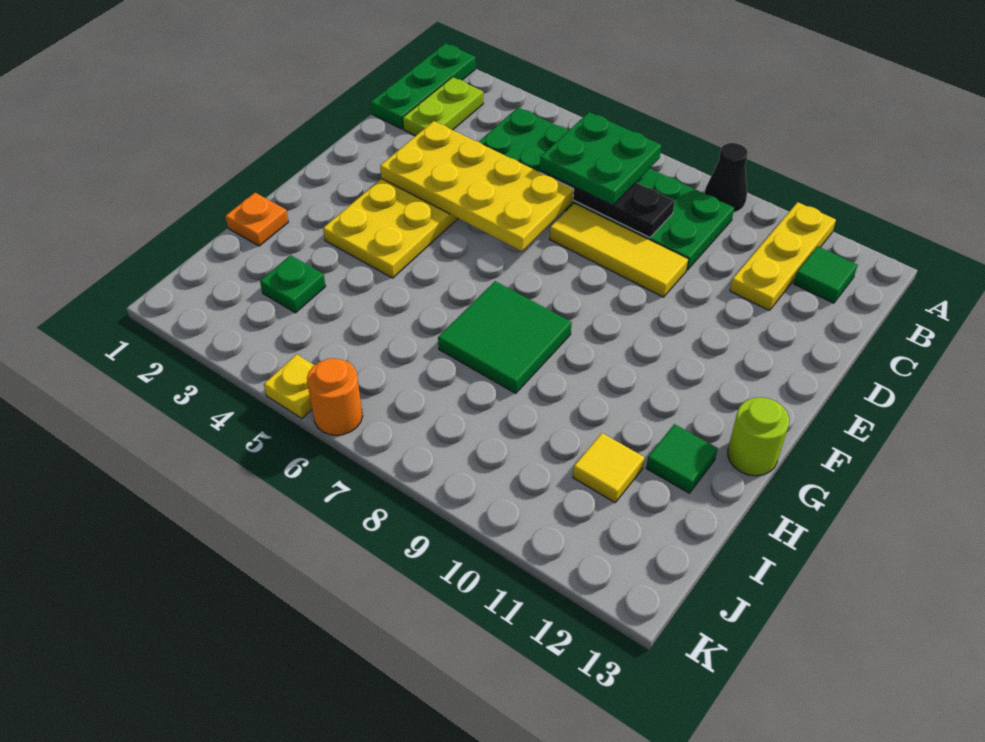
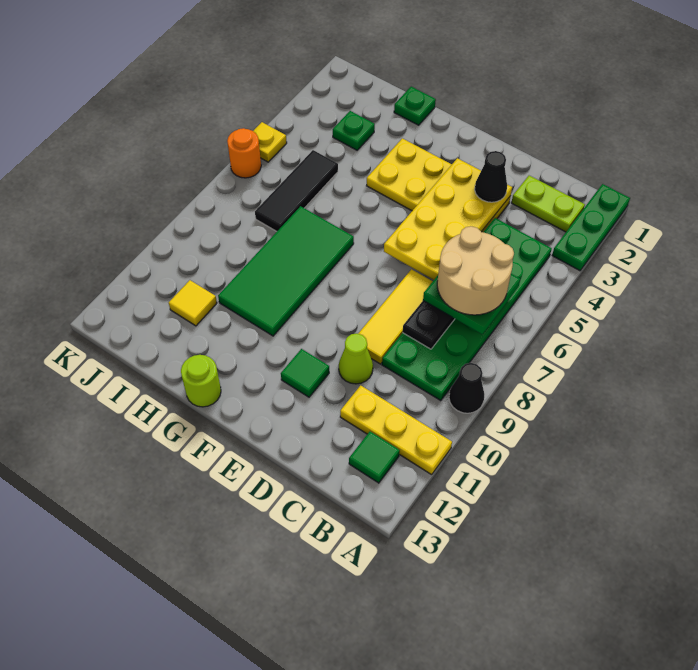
green plate A1:C1 level 1 -> green plate A1:A3 level 1
none -> tan round brick B6:C7 level 4
none -> black cone D3 level 3
none -> lime cone D10 level 1
green tile G7:H8 level 1 -> green tile G7:H10 level 1
orange plate H1 level 1 -> green plate H1 level 1
green tile H12 level 1 -> green tile E11 level 1
none -> black tile I5:I7 level 1

